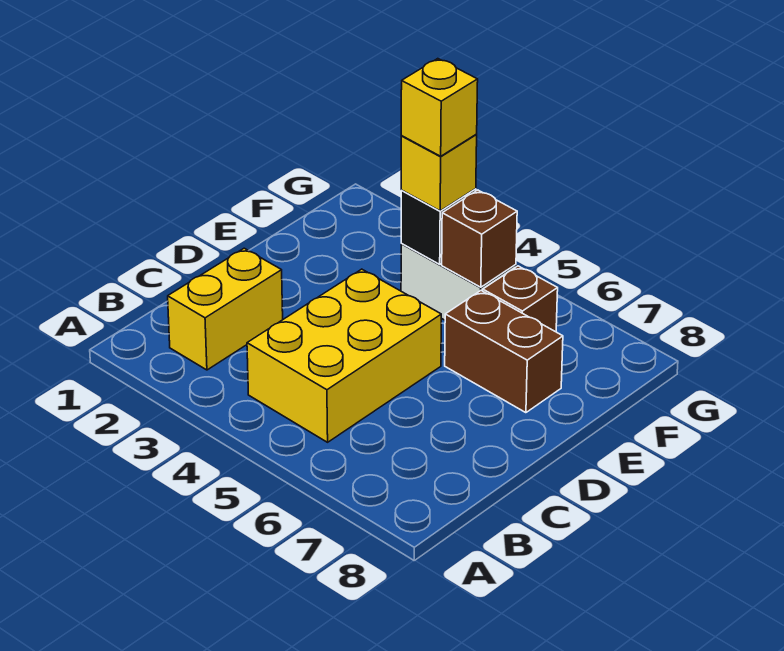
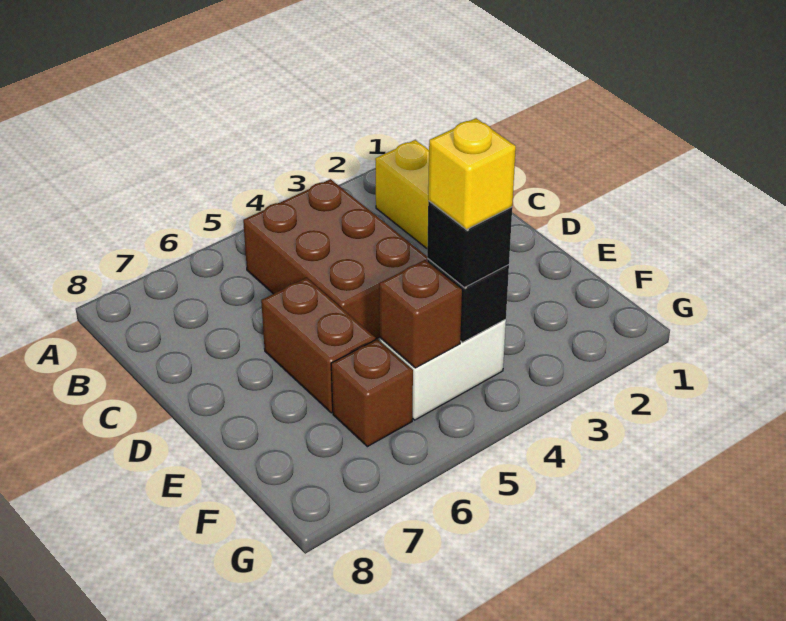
yellow brick B4:D5 level 1 -> brown brick B4:D5 level 1
brown brick E6:E7 level 1 -> brown brick D6:E6 level 1
yellow brick F4 level 3 -> black brick F4 level 3

